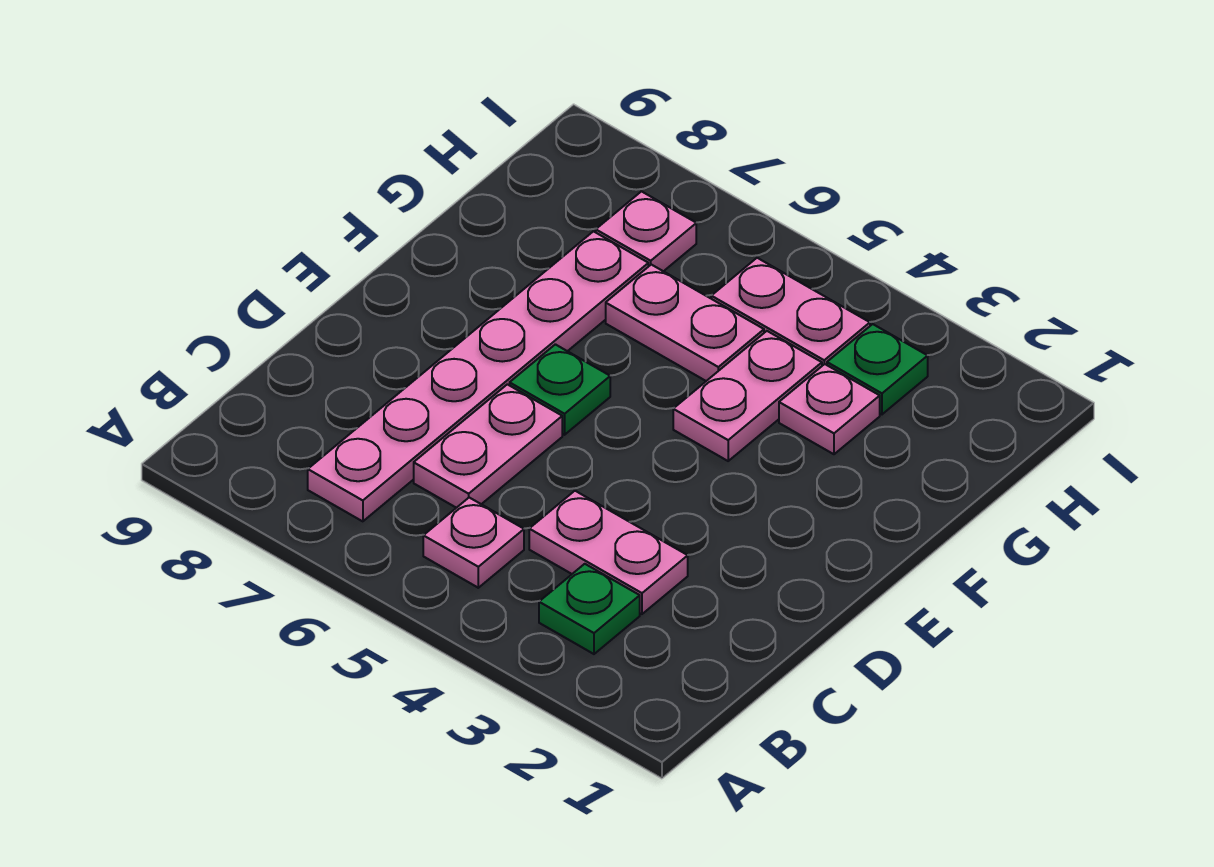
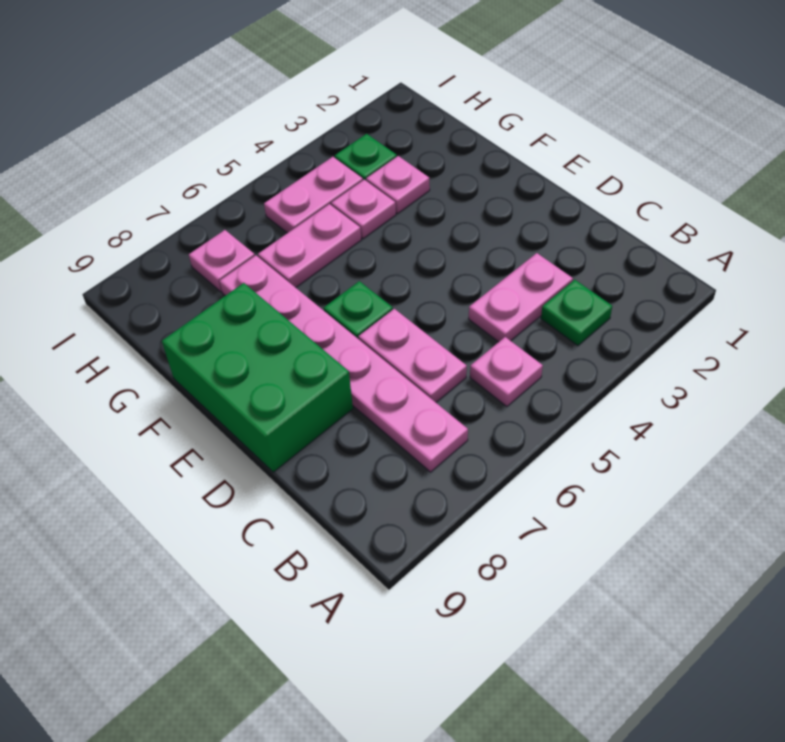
none -> green brick D8:F9 level 1
pink plate F4:G4 level 1 -> pink plate G4 level 1

